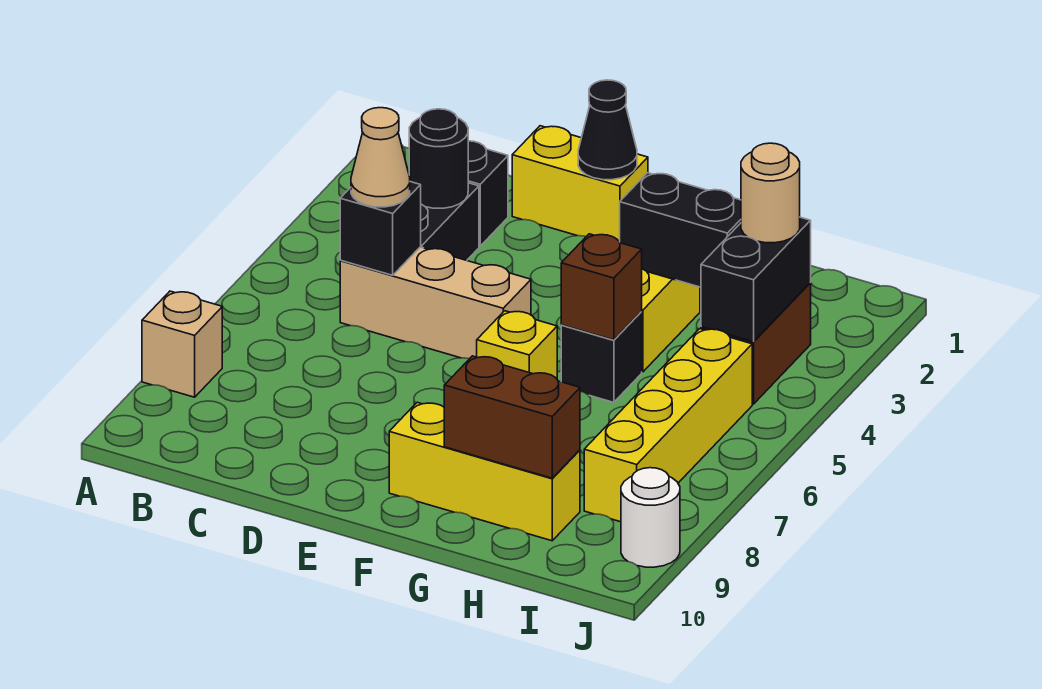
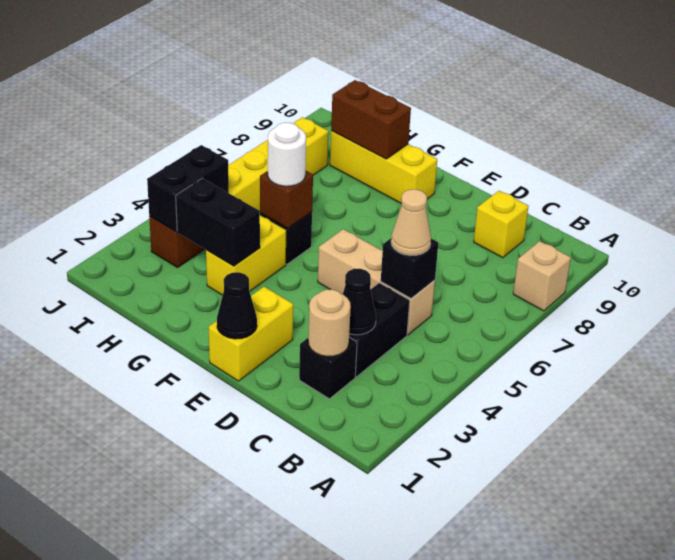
black round brick C3 level 2 -> black cone C3 level 2
yellow brick D1:E1 level 1 -> yellow brick E1:E2 level 1
yellow brick F6 level 1 -> yellow brick C9 level 1
tan round brick I3 level 3 -> tan round brick C2 level 2
white round brick J9 level 1 -> white round brick G5 level 3

